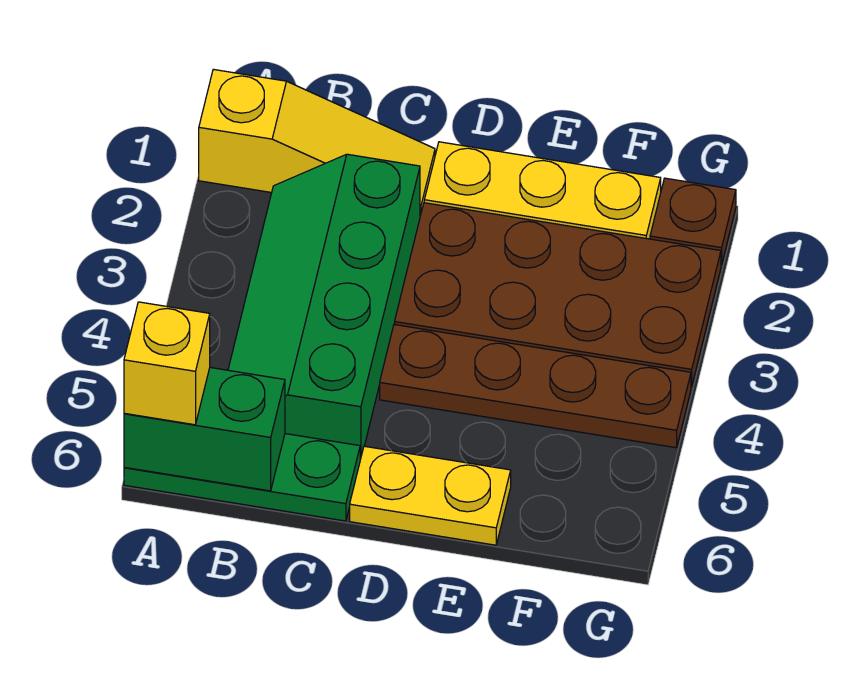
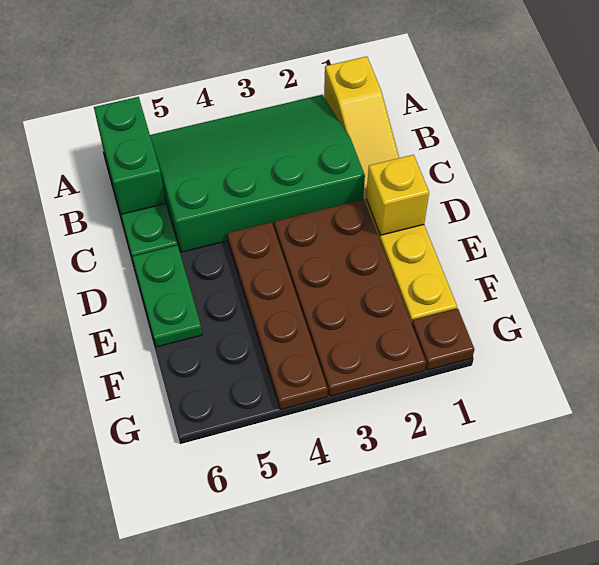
yellow brick A6 level 3 -> yellow brick D1 level 2
green slope B2:C5 level 1 top C -> green slope A2:C5 level 1 top C
yellow plate D6:E6 level 1 -> green plate D6:E6 level 1

